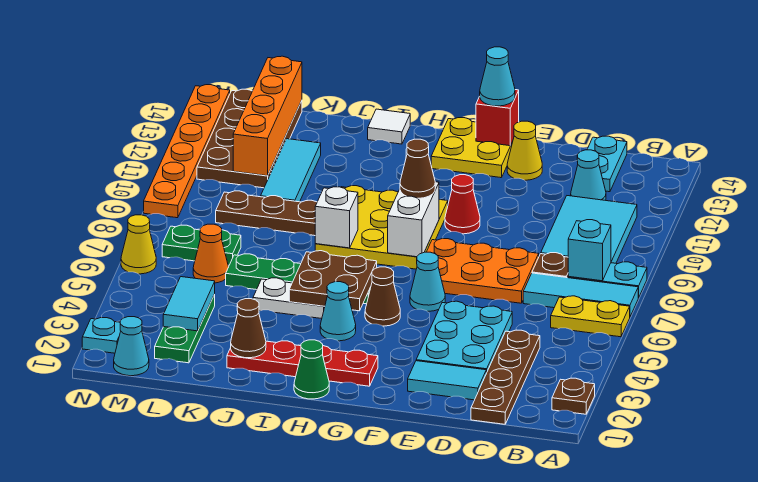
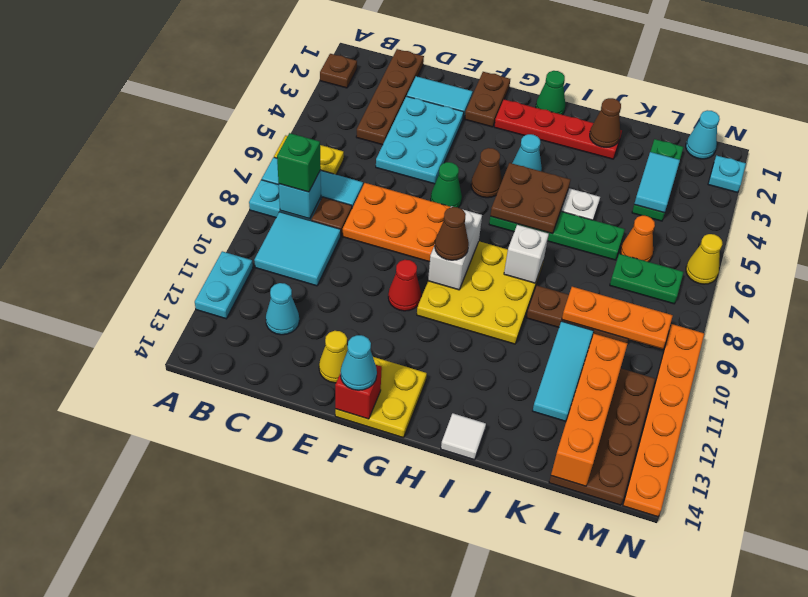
none -> green brick B8 level 3
cyan tile B9:C11 level 1 -> cyan tile B9:C10 level 1
cyan plate C13:C14 level 1 -> cyan plate A11:A12 level 1
none -> brown plate F1:F2 level 1
cyan cone F6 level 1 -> green cone F6 level 1
none -> orange plate K9:M9 level 2

